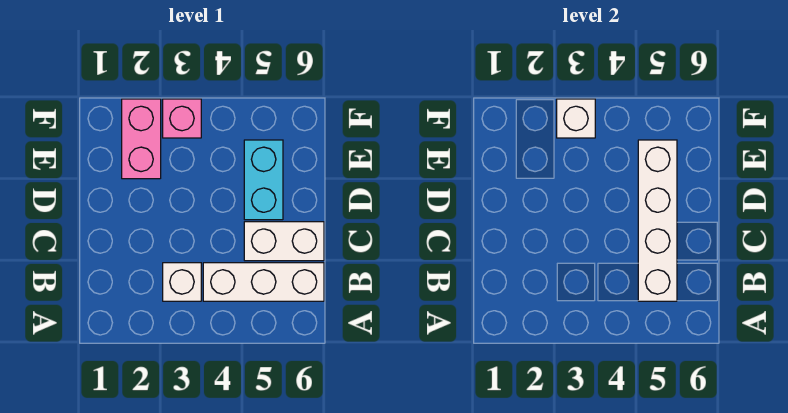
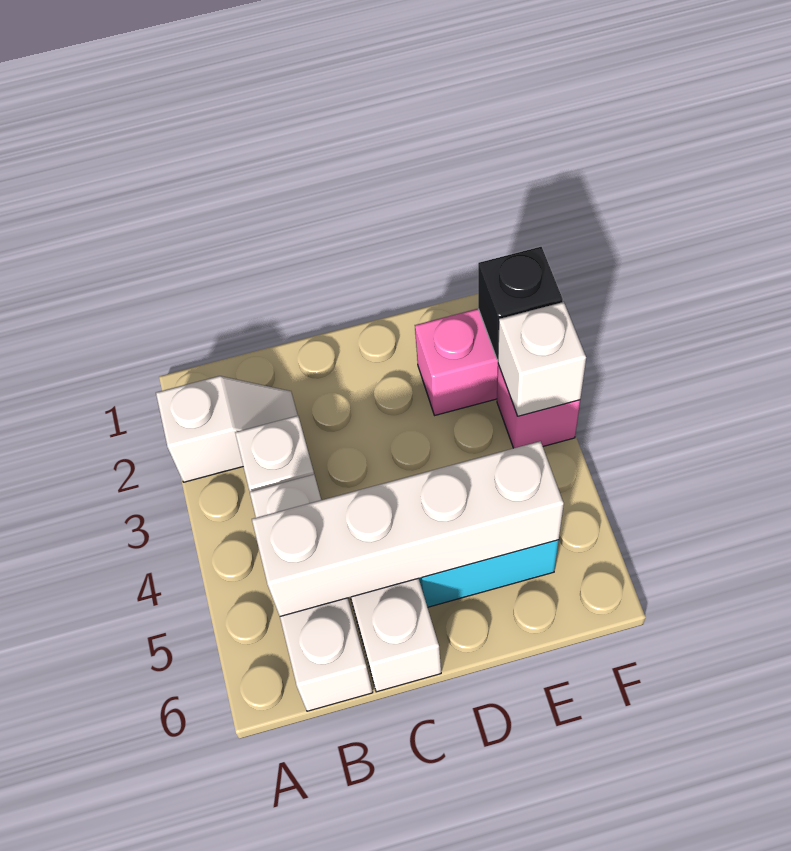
none -> white slope A2:B2 level 1 top A
none -> black brick F2 level 2

